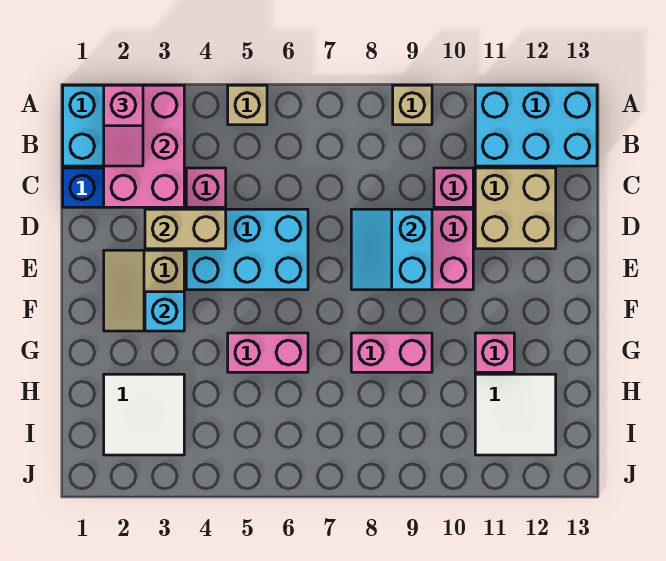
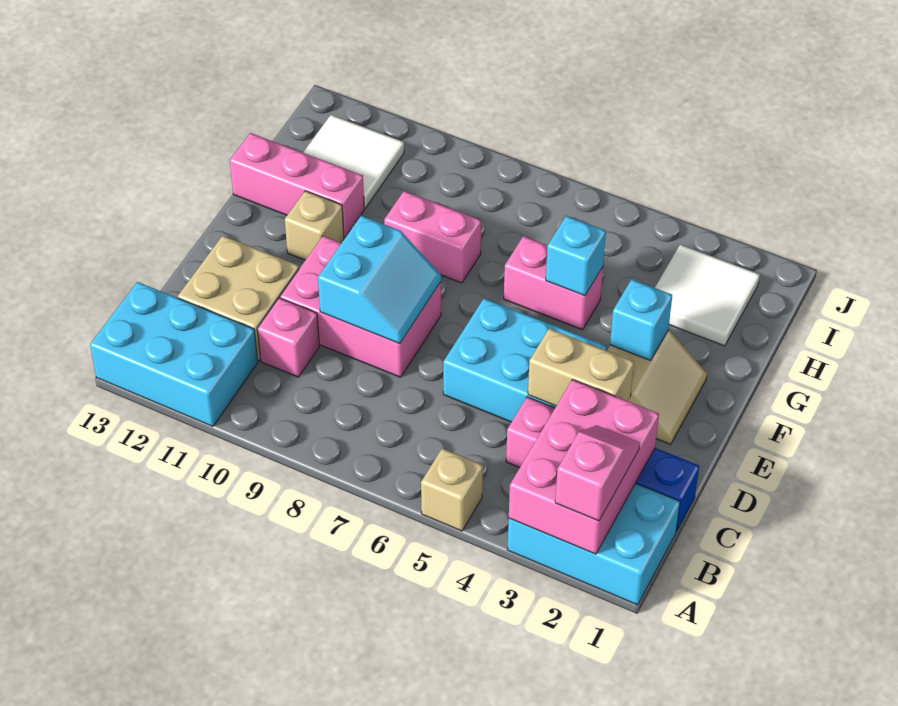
tan brick A9 level 1 -> tan brick F11 level 1
none -> cyan brick G5 level 2
pink brick G11 level 1 -> pink brick G11:G13 level 1

